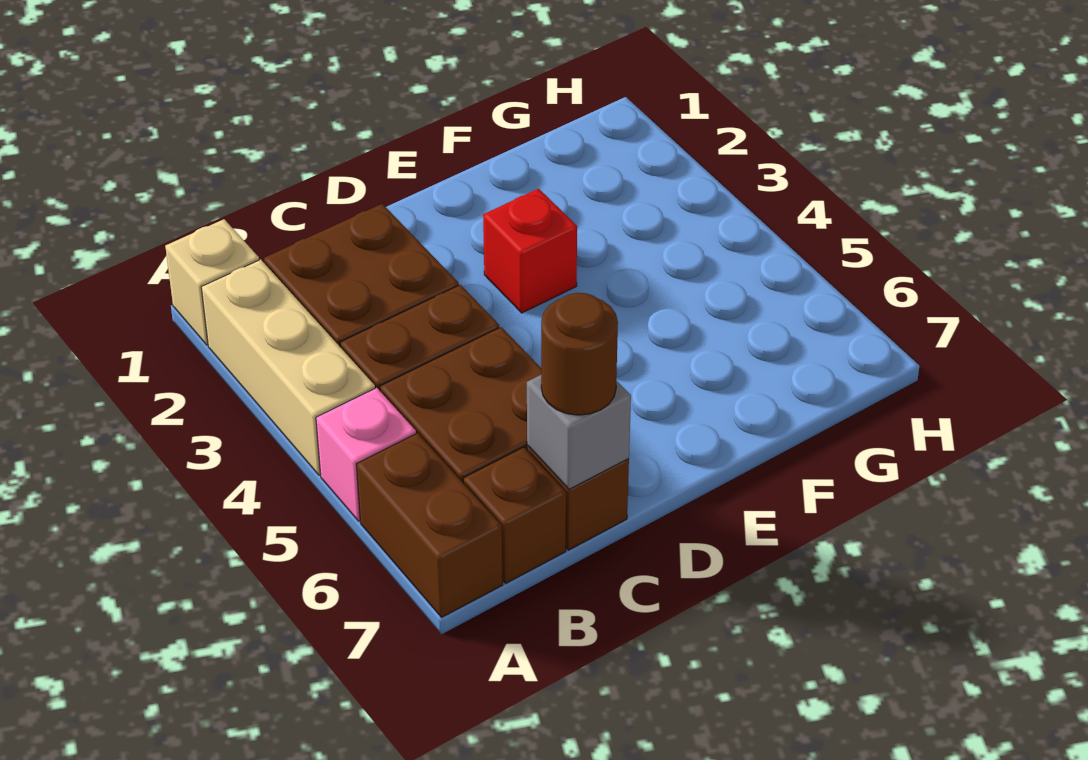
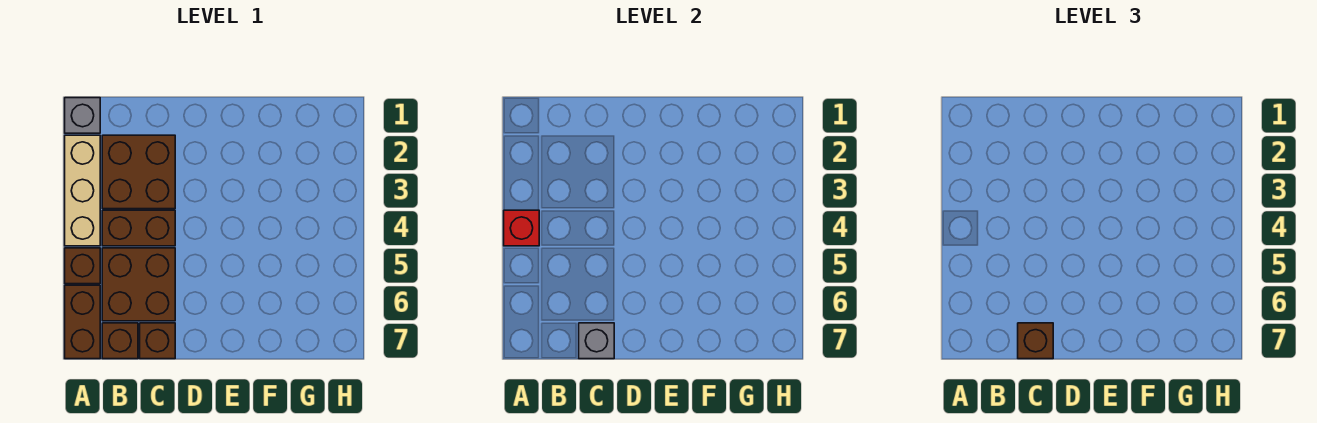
tan brick A1 level 1 -> grey brick A1 level 1
pink brick A5 level 1 -> brown brick A5 level 1
brown round brick C7 level 3 -> brown brick C7 level 3
red brick E3 level 1 -> red brick A4 level 2

